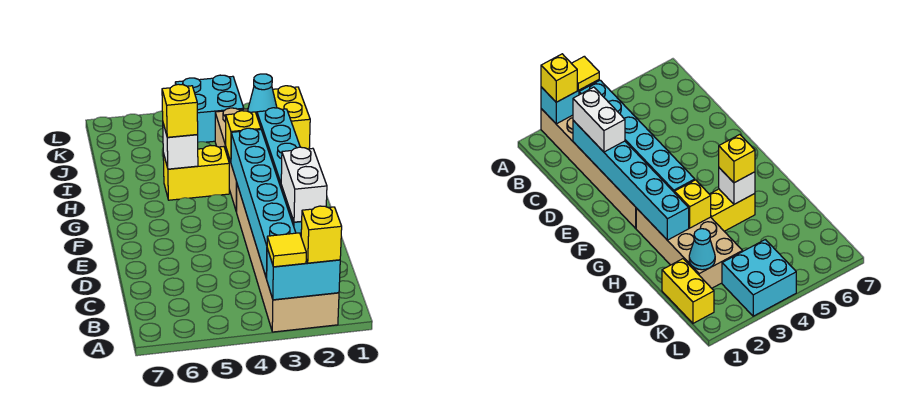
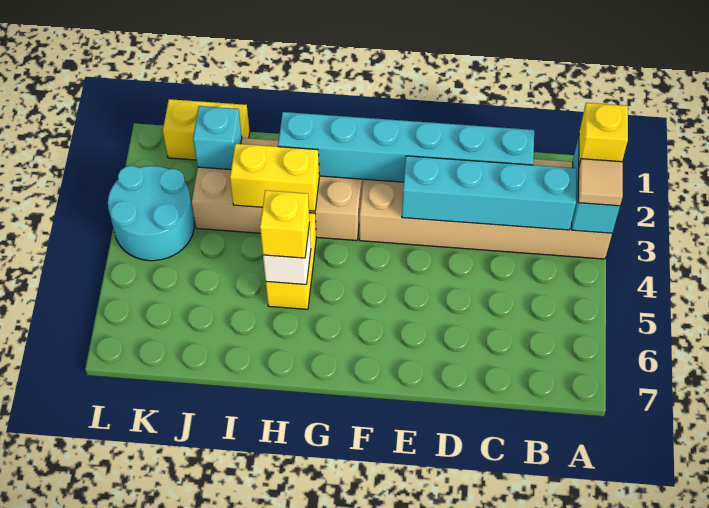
yellow tile A3 level 3 -> tan tile A3 level 3
cyan brick B3:G3 level 2 -> cyan brick B3:E3 level 2
white brick C2:D2 level 3 -> none
yellow brick H3 level 2 -> yellow brick H3:I3 level 2
cyan cone J2 level 2 -> cyan brick J2 level 2
cyan brick K3:L4 level 1 -> cyan round brick K3:L4 level 1

